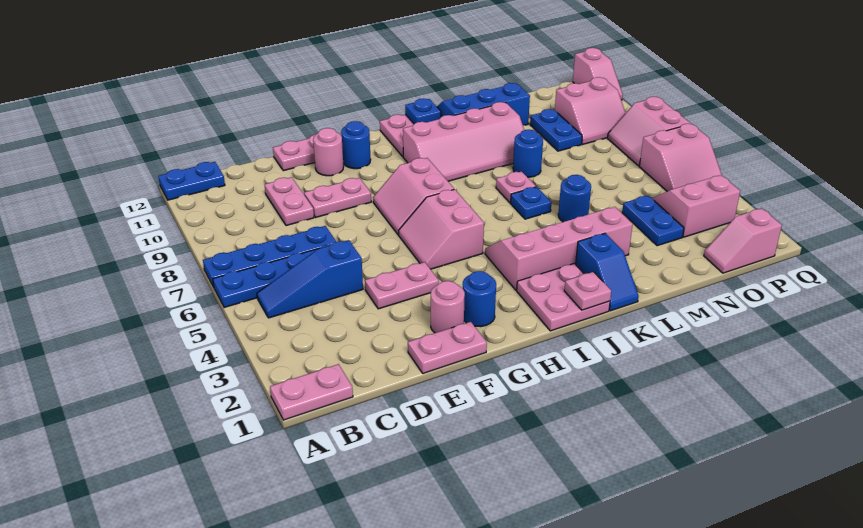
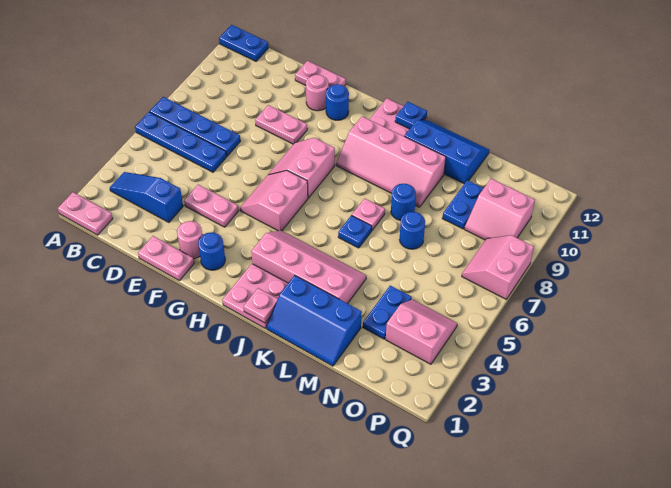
blue slope B5:D5 level 1 top D -> blue slope B3:D3 level 1 top D
pink plate D9:D10 level 1 -> none
blue slope K1:K2 level 1 top 2 -> blue slope K1:M2 level 1 top 2
blue round brick L5 level 1 -> blue round brick M7 level 1
pink slope O1:P1 level 1 top P -> none
pink slope P5:Q6 level 1 top 6 -> none
pink slope Q11:Q12 level 1 top 12 -> none

